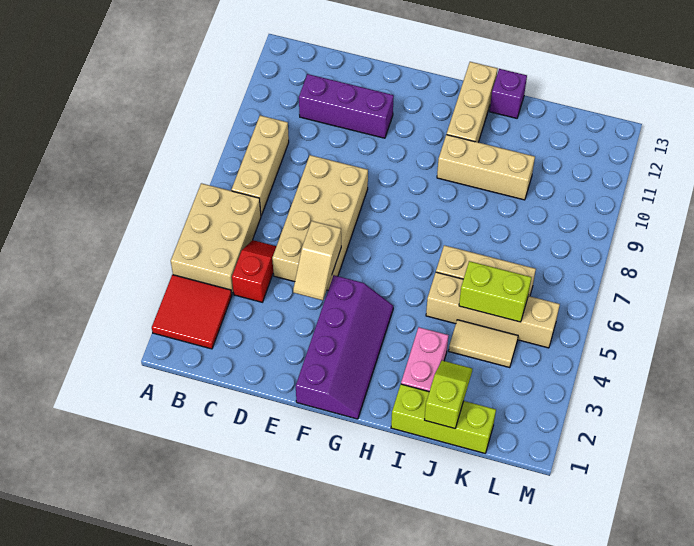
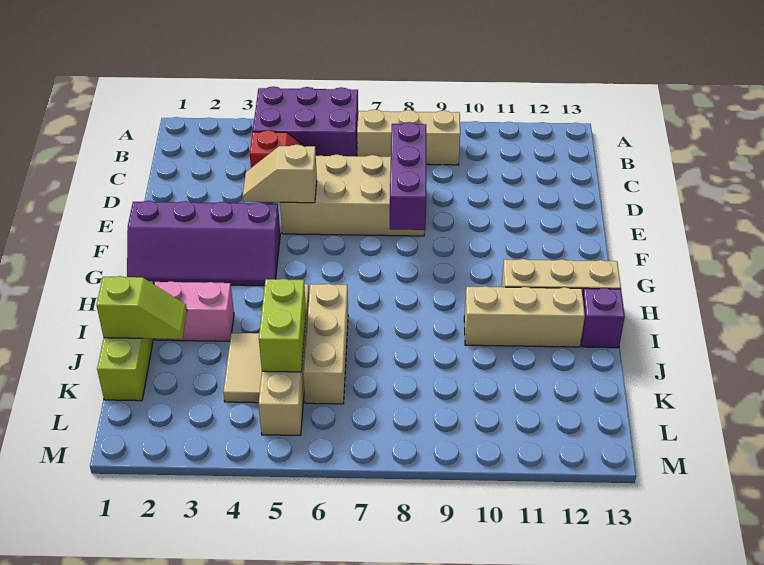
red tile A2:B3 level 1 -> none
tan brick A4:B6 level 1 -> purple brick A4:B6 level 1
purple brick C11:E11 level 1 -> purple brick D8:F8 level 2
tan brick H10:J10 level 1 -> tan brick I10:I12 level 1

